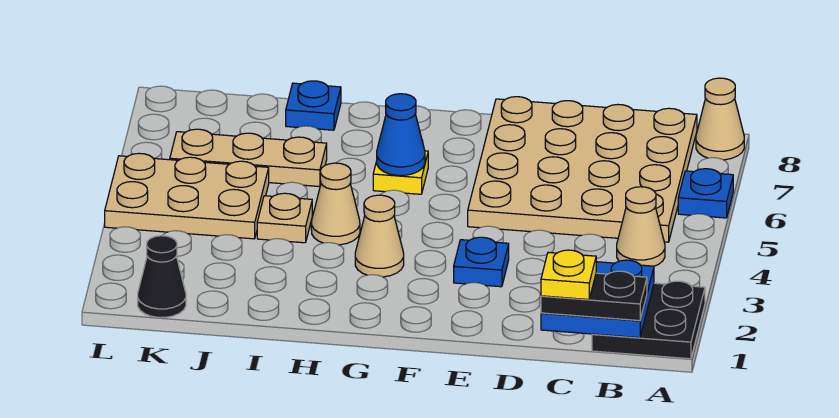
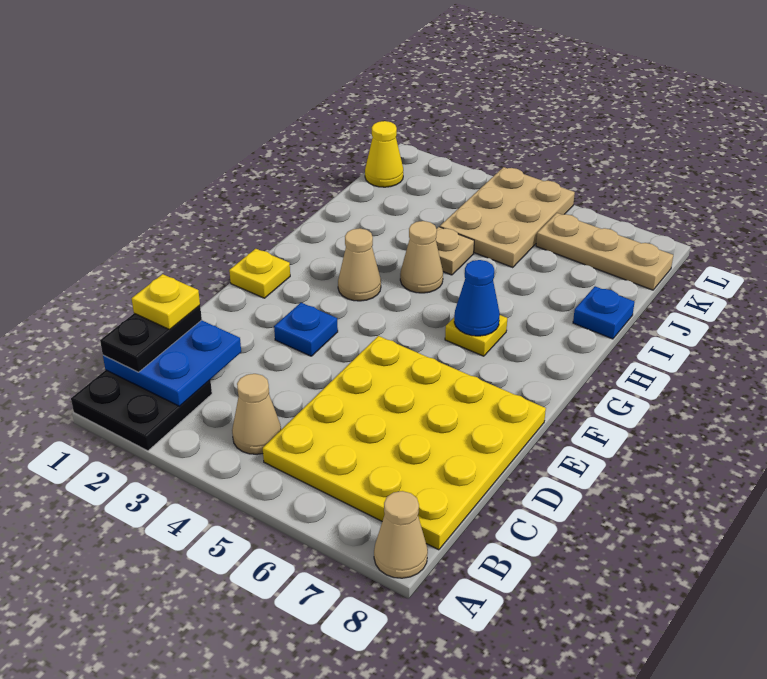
blue plate A6 level 1 -> none
tan plate B5:E8 level 1 -> yellow plate B5:E8 level 1
none -> yellow plate F1 level 1
tan plate I6:K6 level 1 -> tan plate K6:K8 level 1
black cone K1 level 1 -> yellow cone K1 level 1

